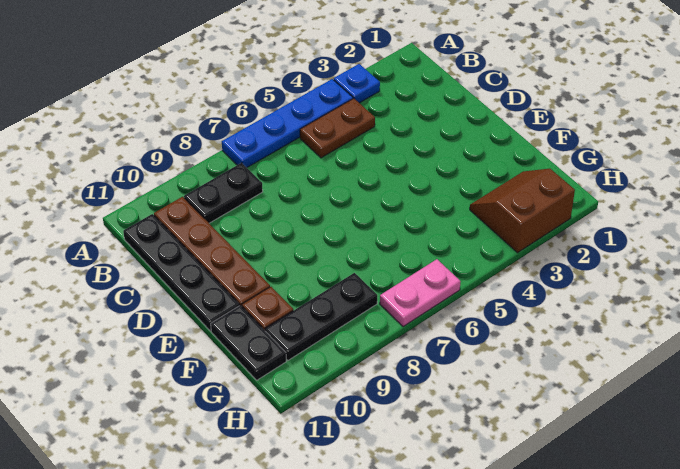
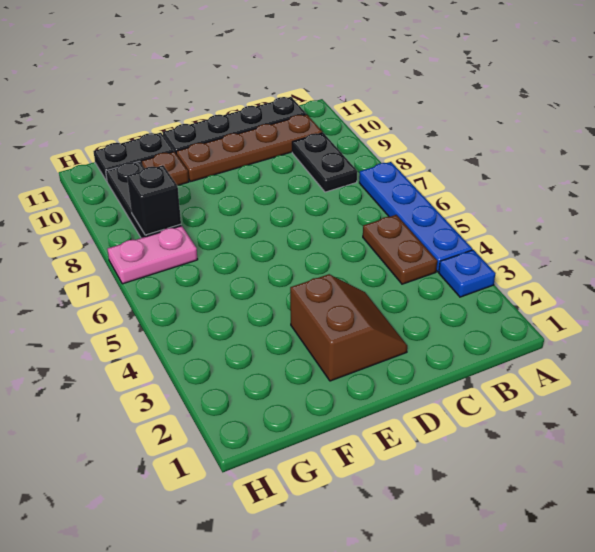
brown slope G2:H3 level 1 top H -> brown slope D2:E3 level 1 top E
none -> black brick G8 level 2
pink plate H6:H7 level 1 -> pink plate G7:H7 level 1

